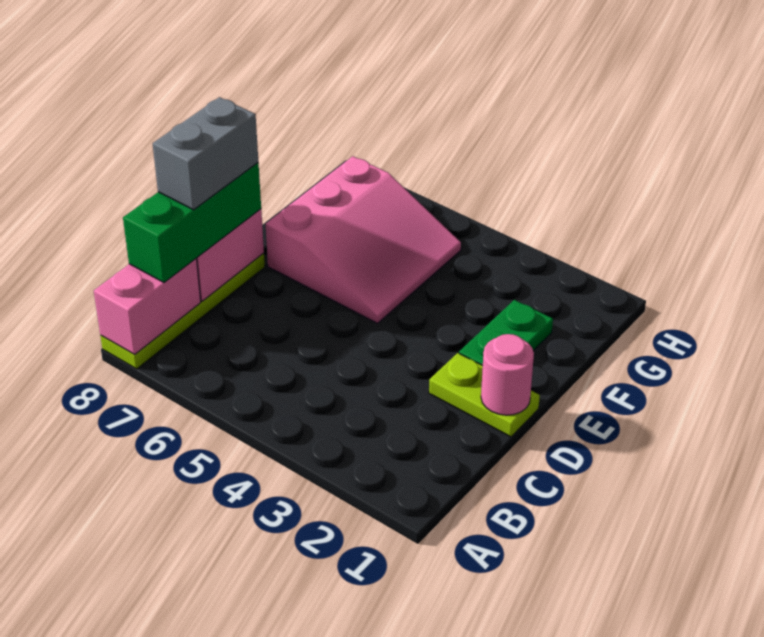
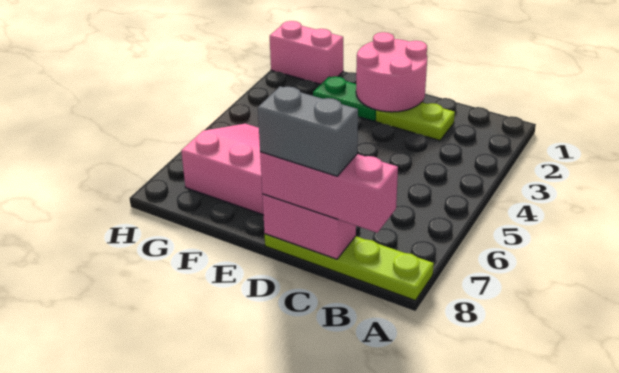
pink brick A8:B8 level 2 -> pink brick G1:H1 level 1
green brick B8:D8 level 3 -> pink brick B8:D8 level 3
lime plate D1:D2 level 1 -> lime plate C2:D2 level 1
pink round brick D1 level 2 -> pink round brick D1:E2 level 2

